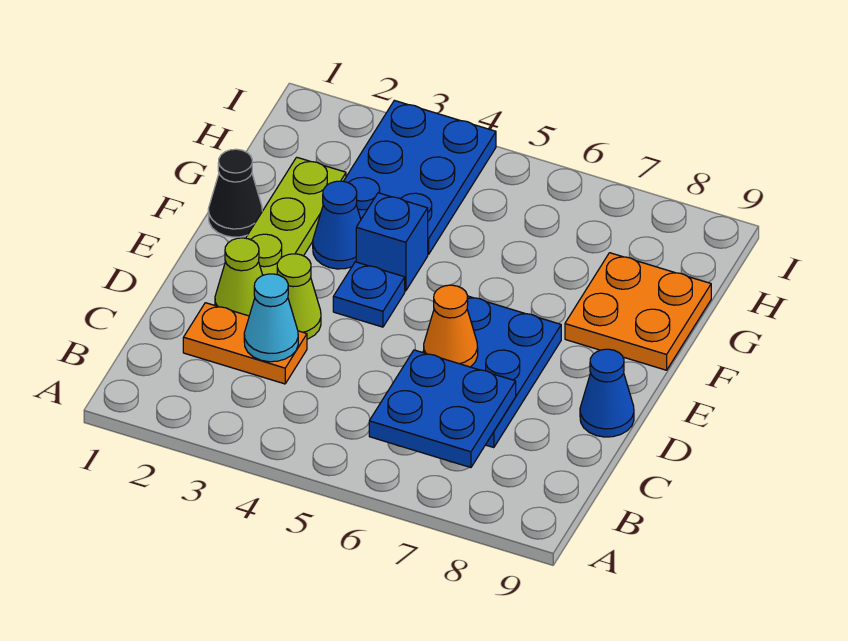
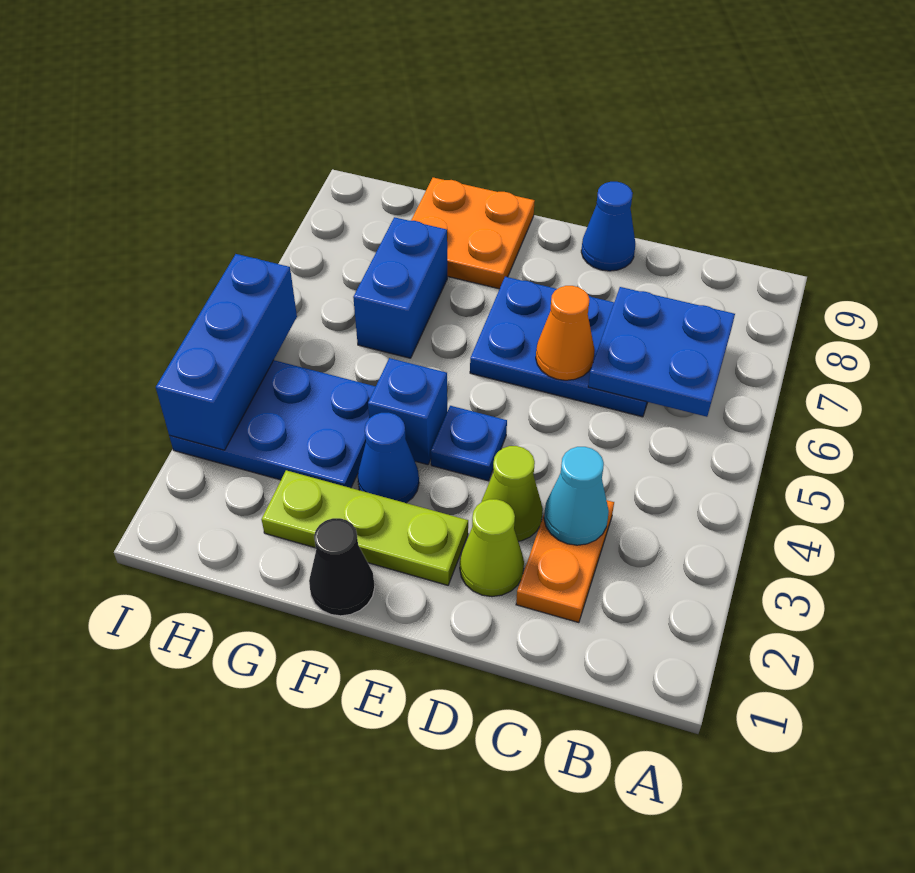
none -> blue brick G6:G7 level 1
none -> blue brick I3:I5 level 2

